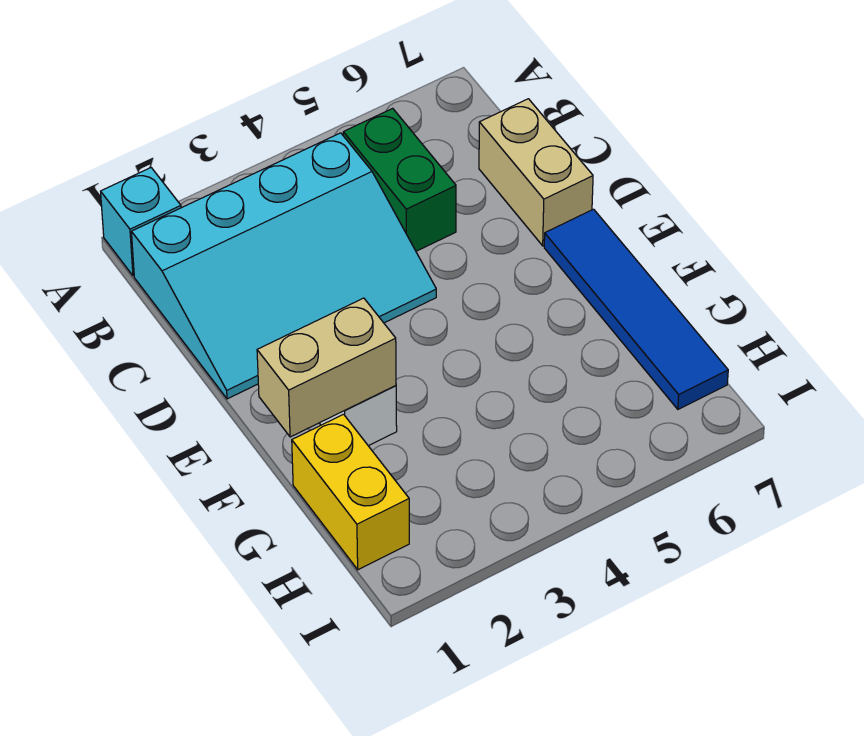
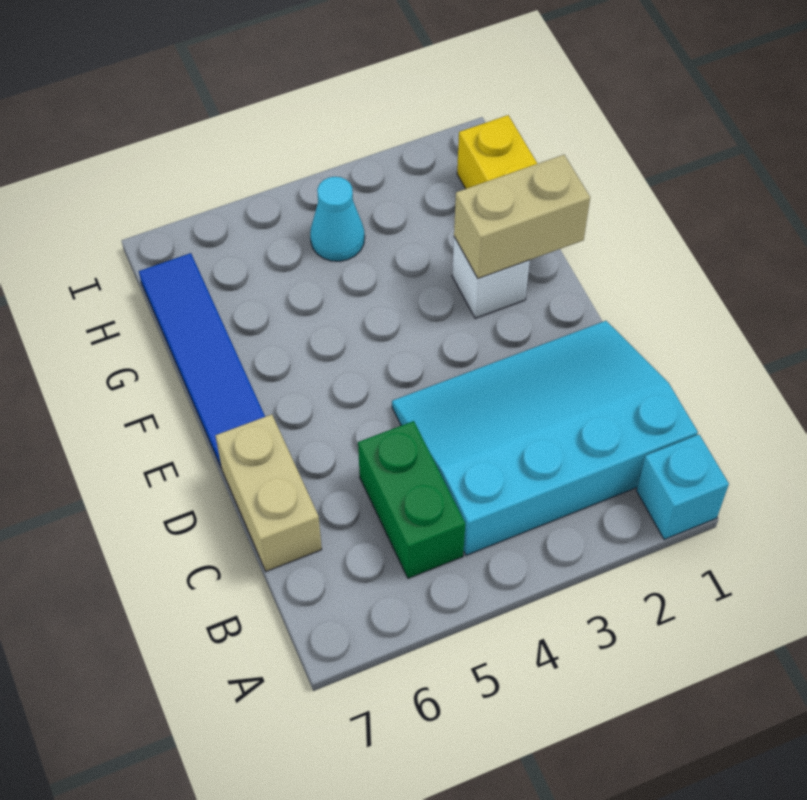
none -> cyan cone H4 level 1

